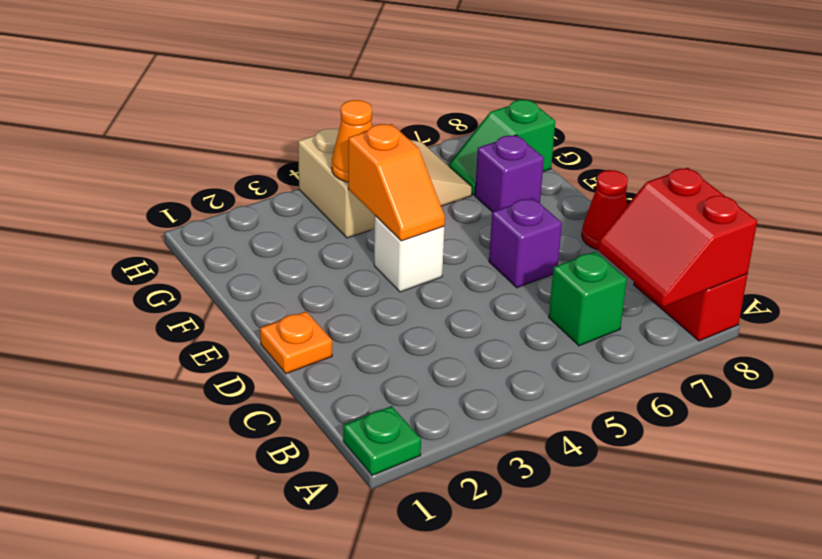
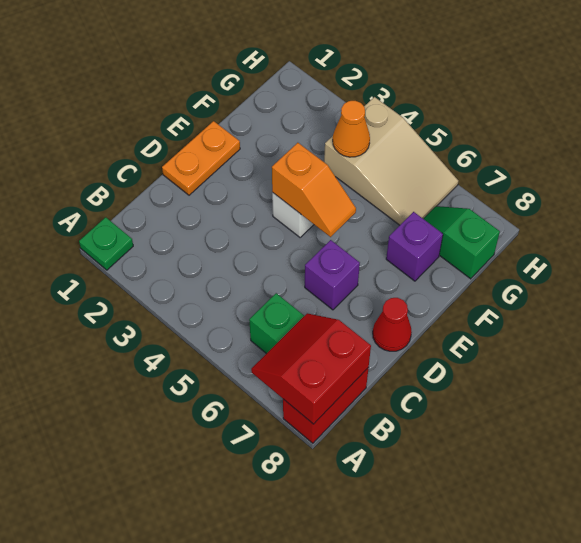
orange plate D1 level 1 -> orange plate D1:E1 level 1
orange slope E4:F4 level 2 top F -> orange slope E4:E5 level 2 top 4

